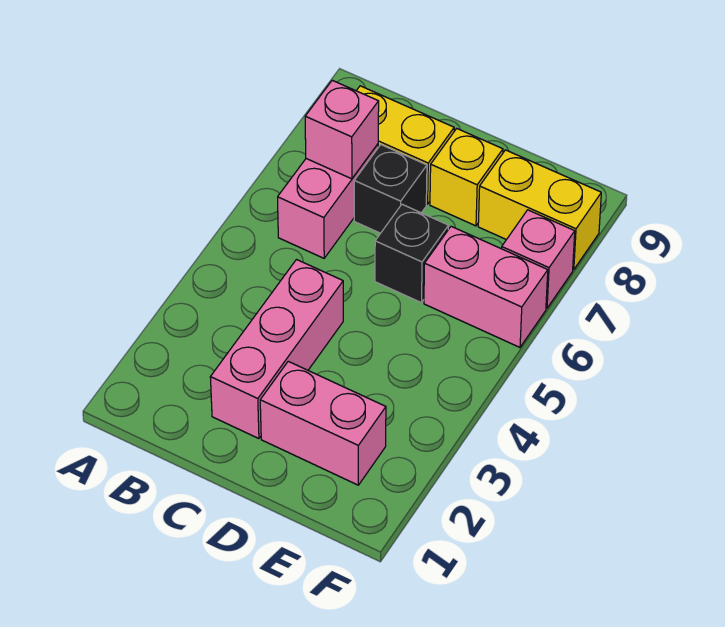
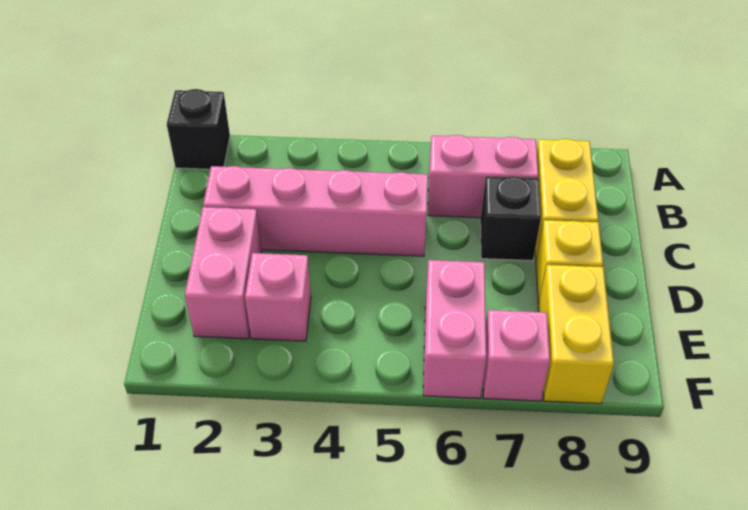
pink brick B7 level 2 -> pink brick E3 level 1
pink brick C2:C4 level 1 -> pink brick C2:C5 level 1
black brick D6 level 1 -> black brick A1 level 1

